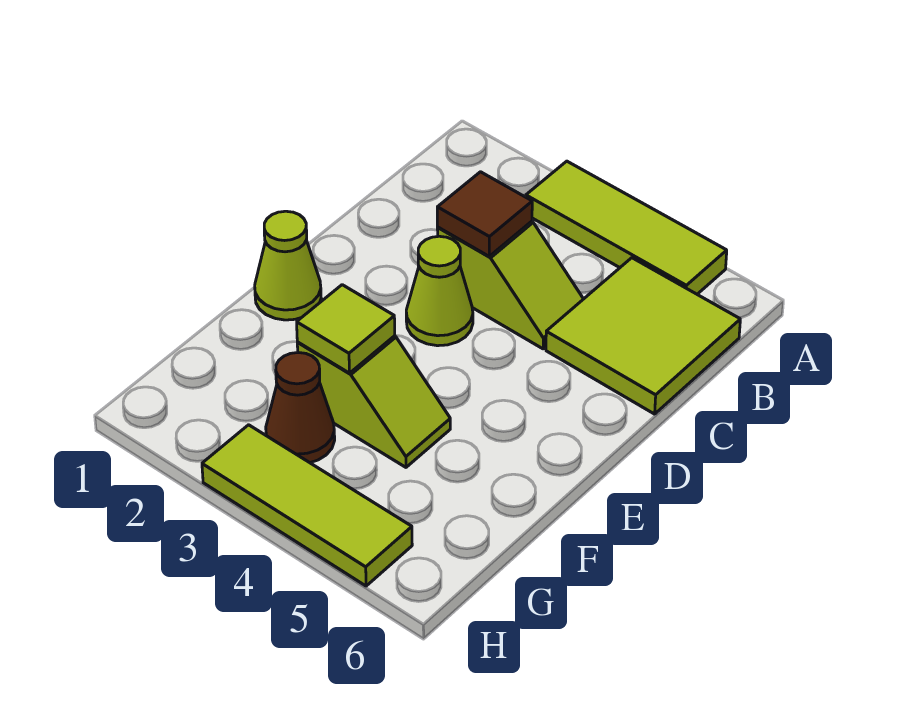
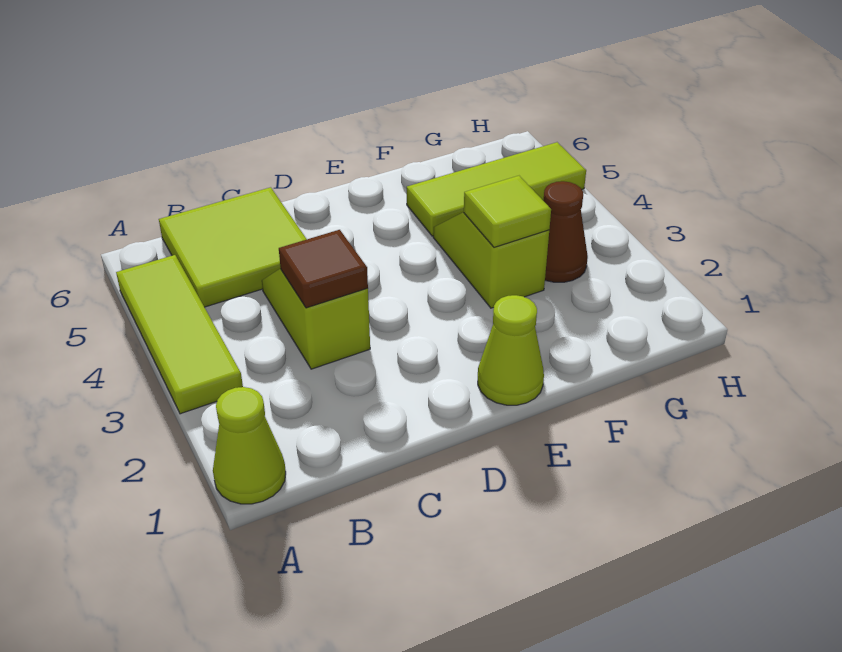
lime cone D3 level 1 -> lime cone A1 level 1
lime tile H3:H5 level 1 -> lime tile F5:H5 level 1

